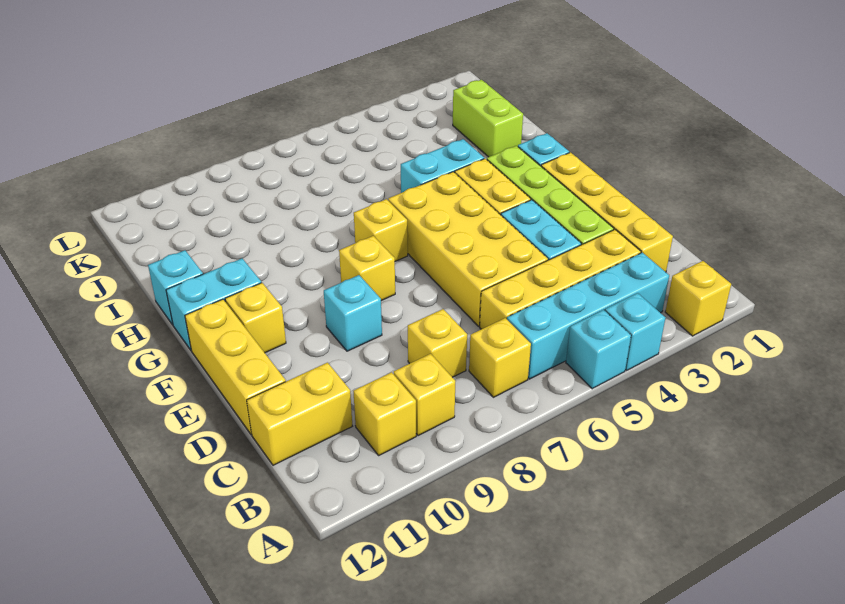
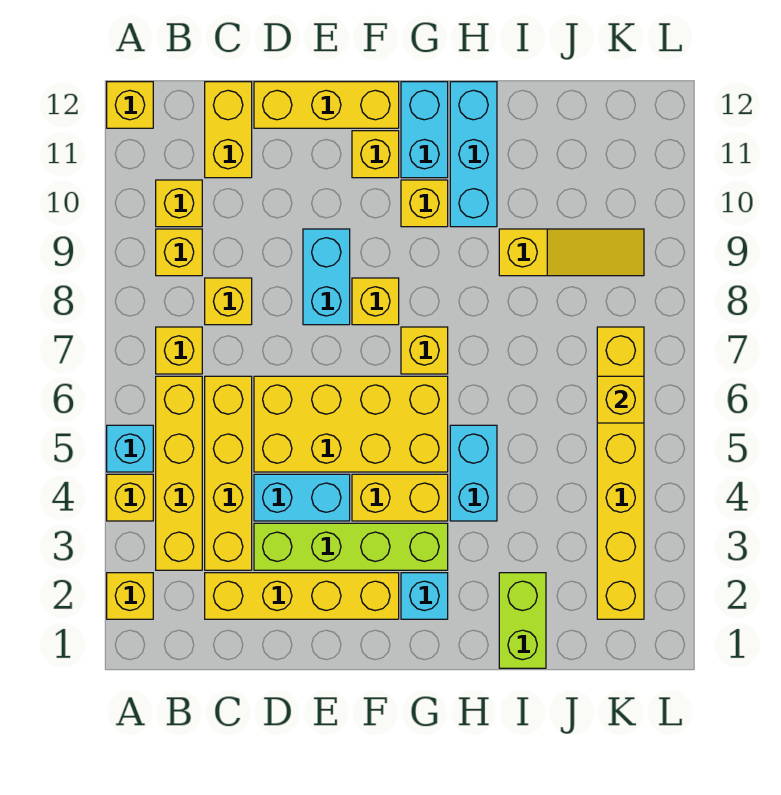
cyan brick A4 level 1 -> yellow brick A4 level 1
none -> yellow brick A12 level 1
cyan brick B3:B6 level 1 -> yellow brick B3:B6 level 1
cyan brick E9 level 1 -> cyan brick E8:E9 level 1
none -> yellow brick G10 level 1
cyan brick H12 level 1 -> cyan brick H10:H12 level 1
lime brick I2:J2 level 1 -> lime brick I1:I2 level 1
none -> yellow slope I9:K9 level 1 top I
none -> yellow brick K2:K7 level 1
none -> yellow brick K6 level 2

